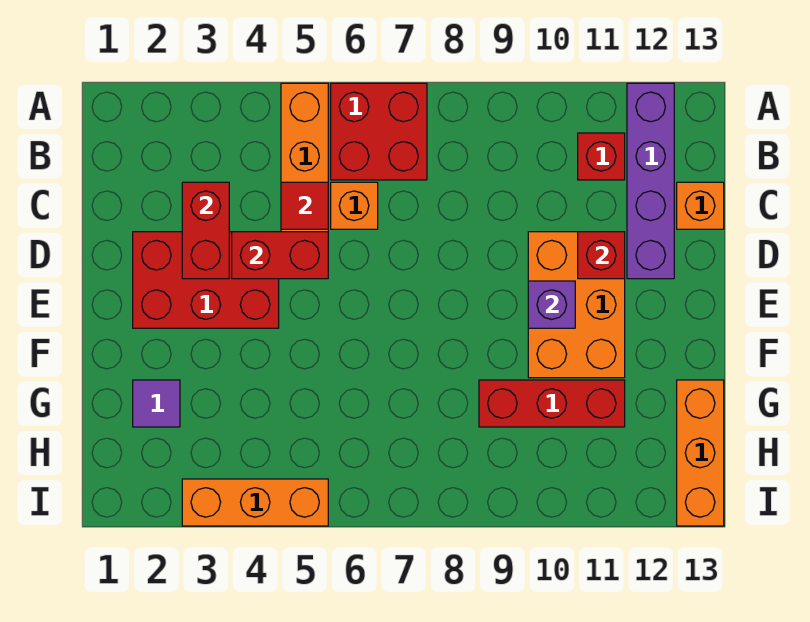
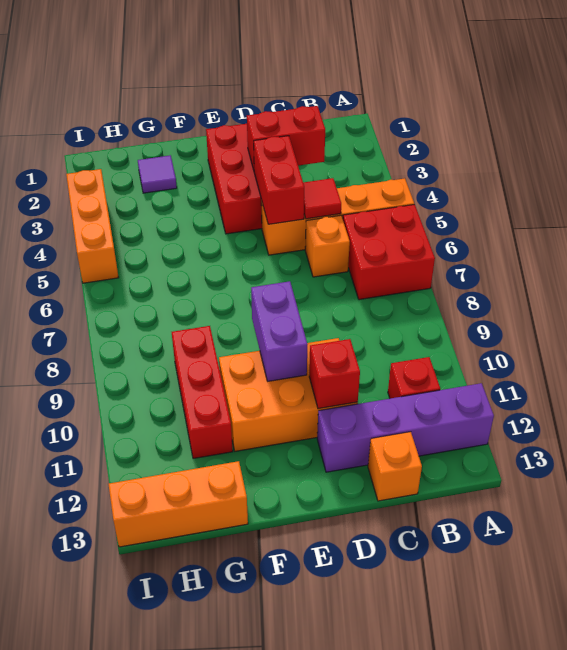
purple brick E10 level 2 -> purple brick E9:E10 level 2

